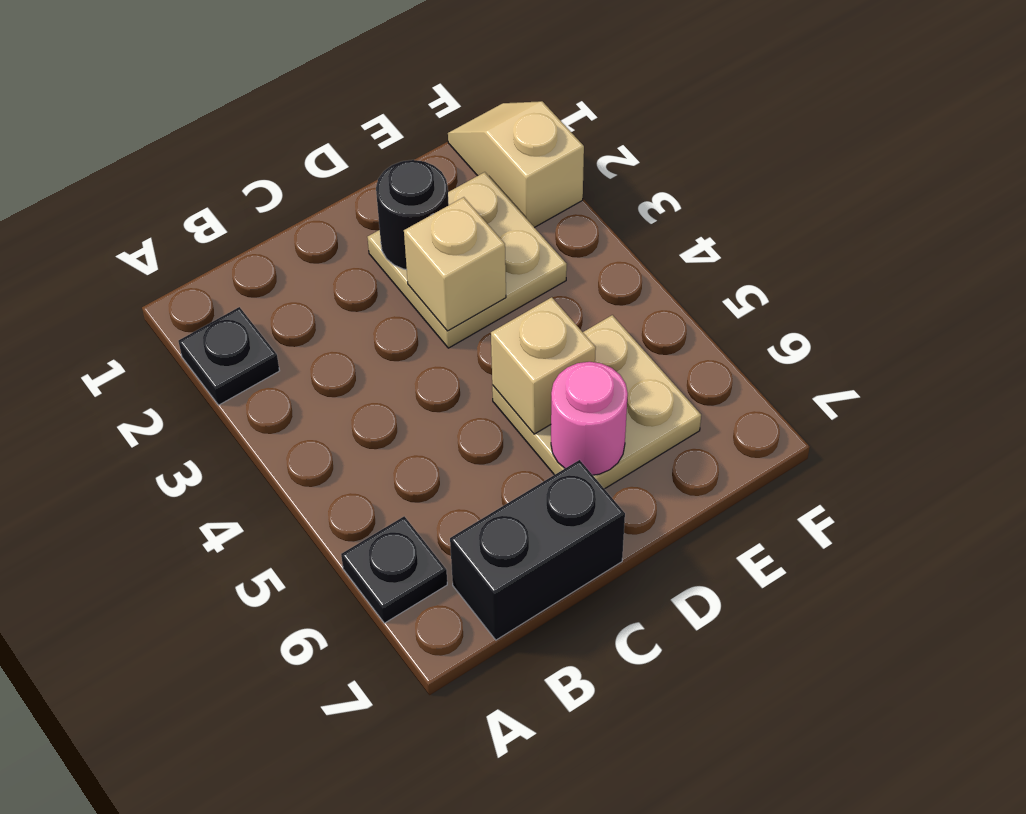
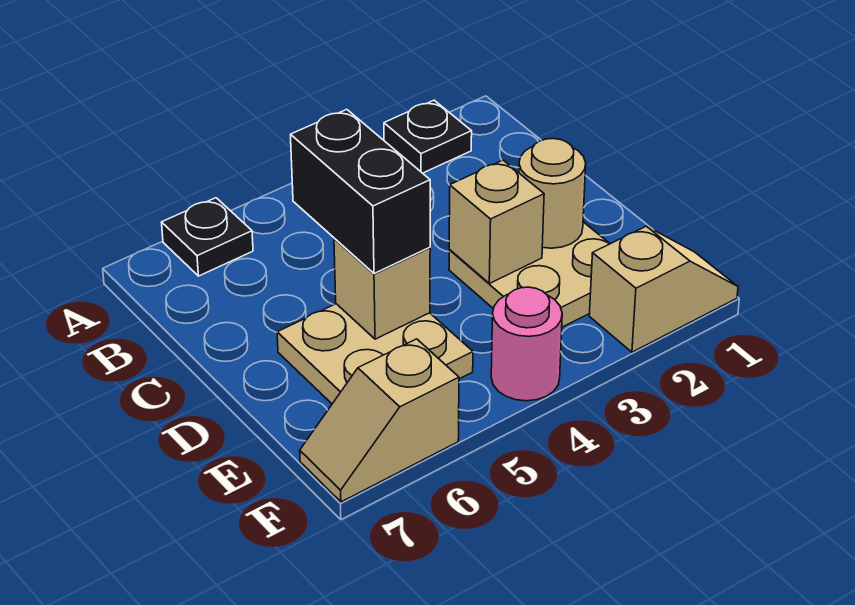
black brick B7:C7 level 1 -> black brick C5:D5 level 3
black round brick D2 level 2 -> tan round brick D2 level 2
pink round brick D6 level 2 -> pink round brick F4 level 1
none -> tan slope F6:F7 level 1 top 6

